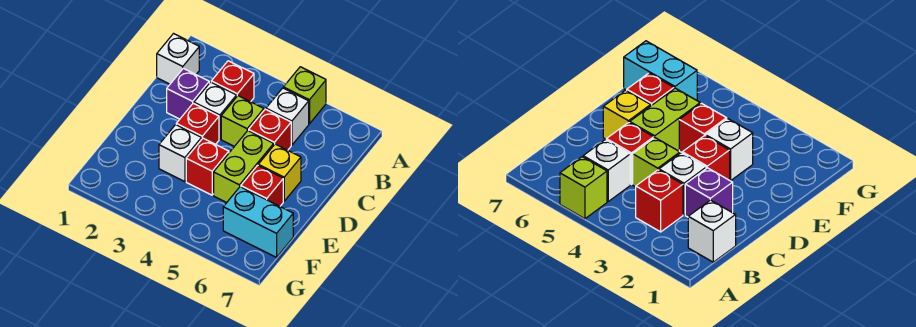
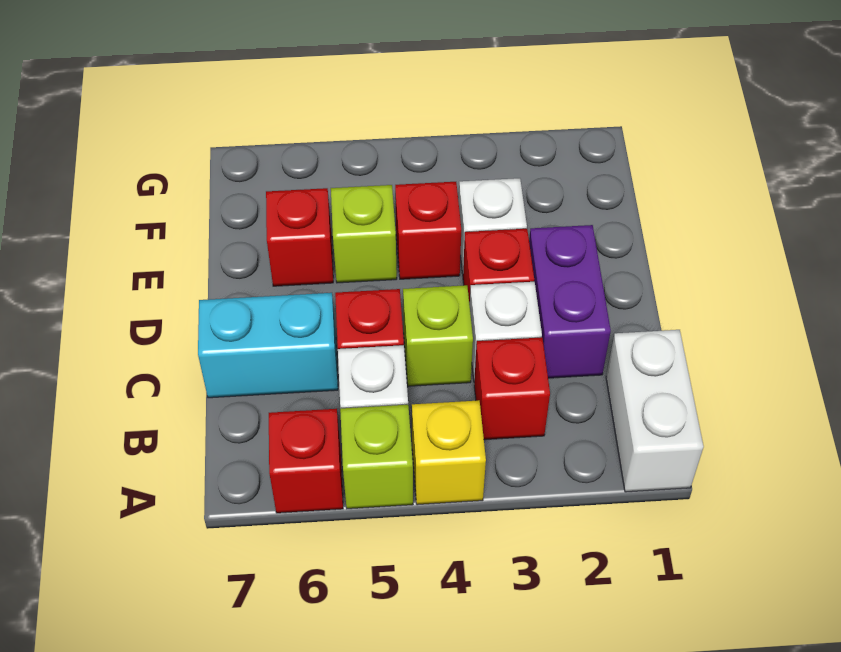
none -> red brick A6 level 1
white brick B1 level 1 -> white brick A1:B1 level 1
purple brick C2 level 1 -> purple brick C2:D2 level 1
lime brick D5:E5 level 1 -> lime brick E5 level 1
yellow brick D6 level 1 -> yellow brick A4 level 1
cyan brick F6:F7 level 1 -> cyan brick C6:C7 level 1

